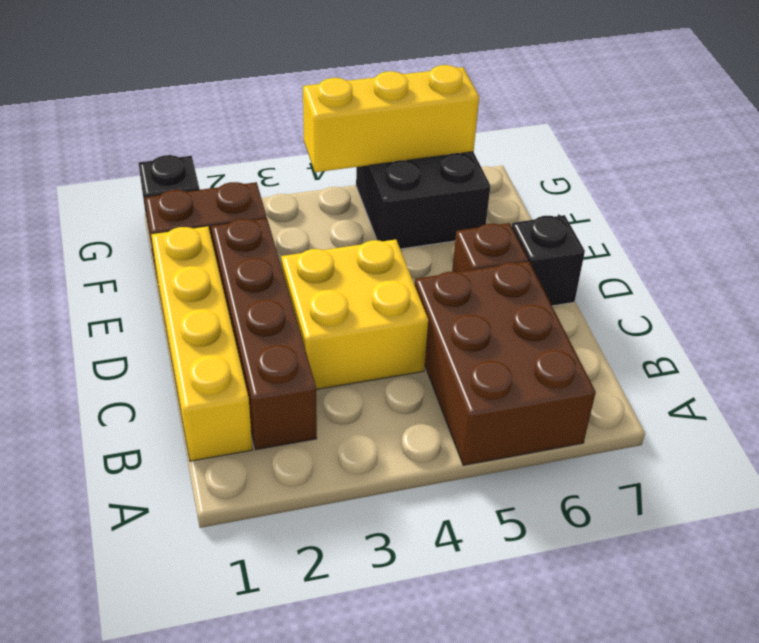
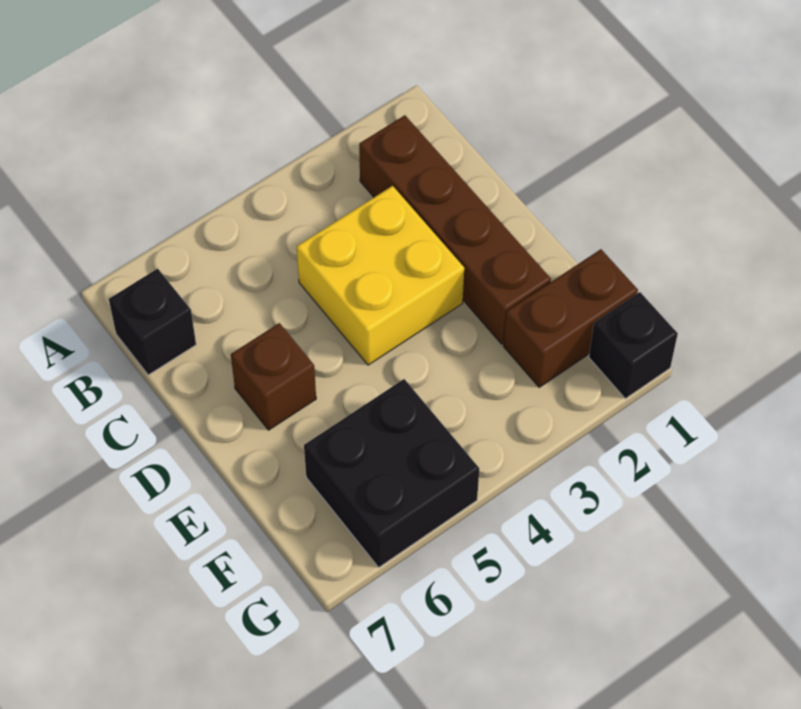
brown brick A5:C6 level 1 -> none
yellow brick B1:E1 level 1 -> none
black brick D7 level 1 -> black brick B7 level 1
yellow brick G4:G6 level 2 -> none

